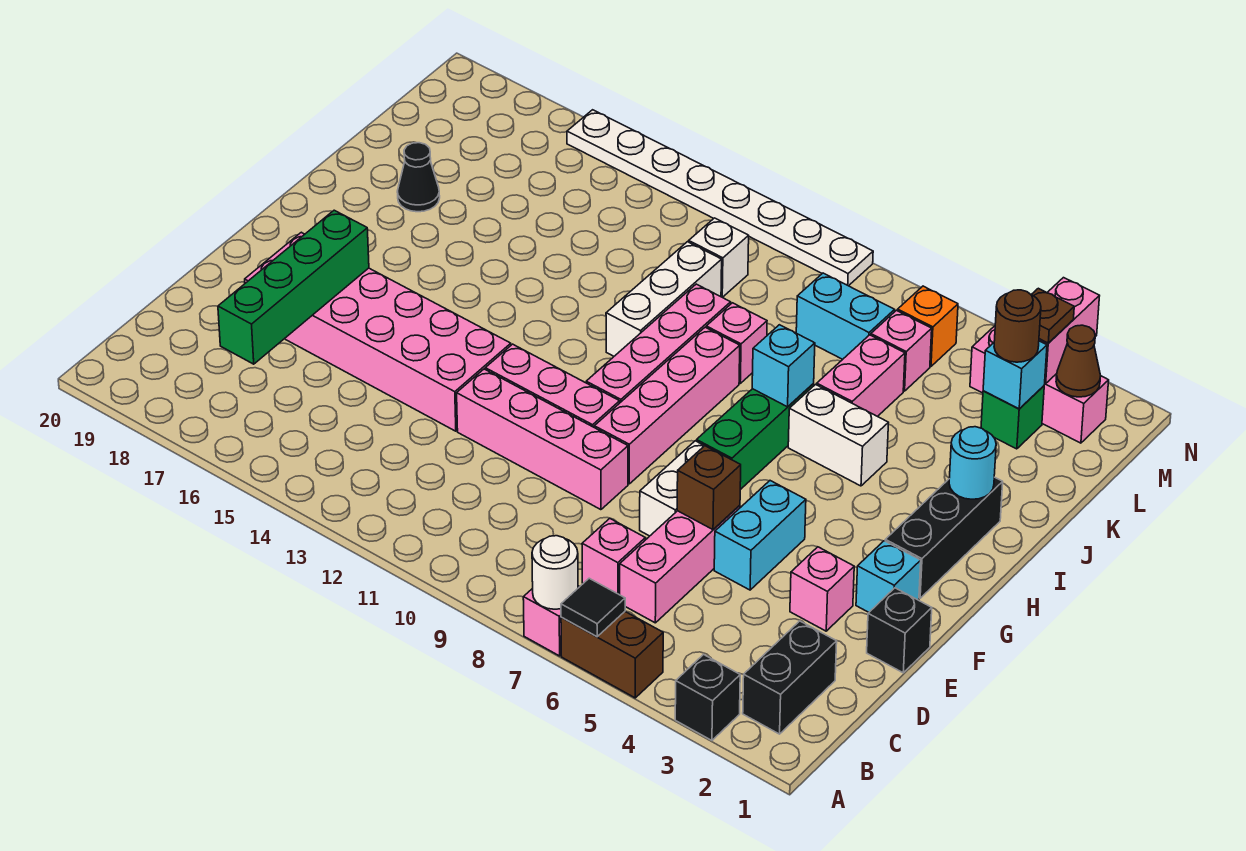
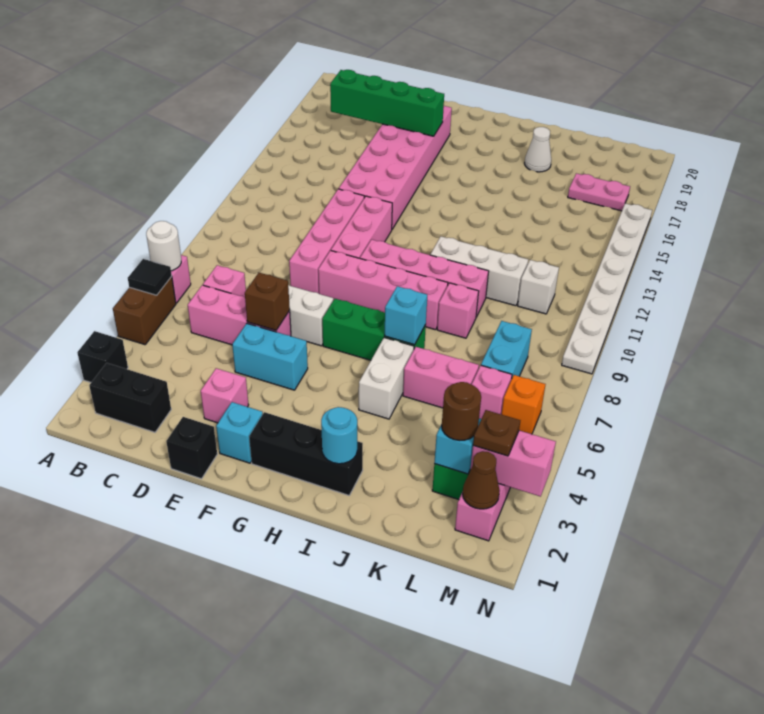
black cone J18 level 1 -> white cone J18 level 1
none -> pink plate L17:M17 level 1

